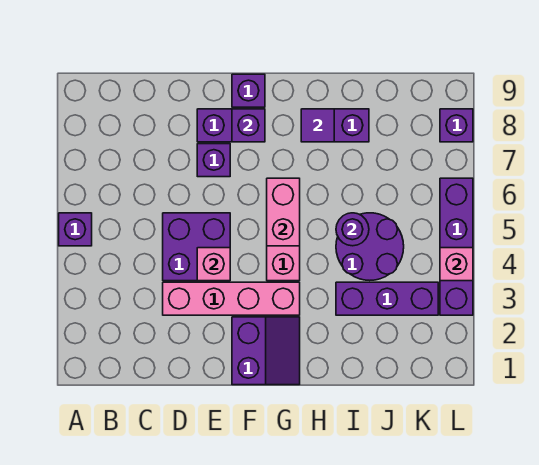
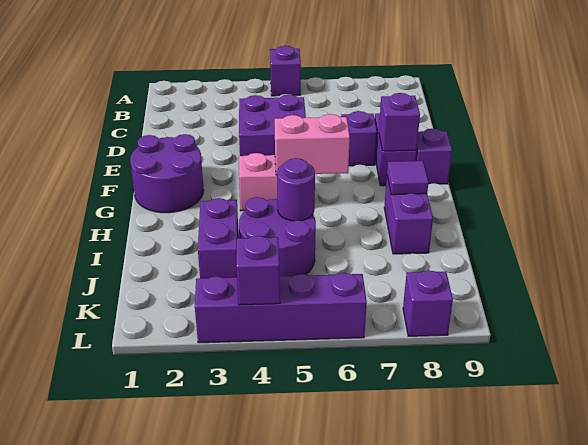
pink brick D3:G3 level 1 -> none
pink brick E4 level 2 -> none
purple slope F1:G2 level 1 top F -> purple round brick F1:G2 level 1
purple brick I3:K3 level 1 -> purple brick I3:J3 level 1
pink brick L4 level 2 -> purple brick L4 level 2

